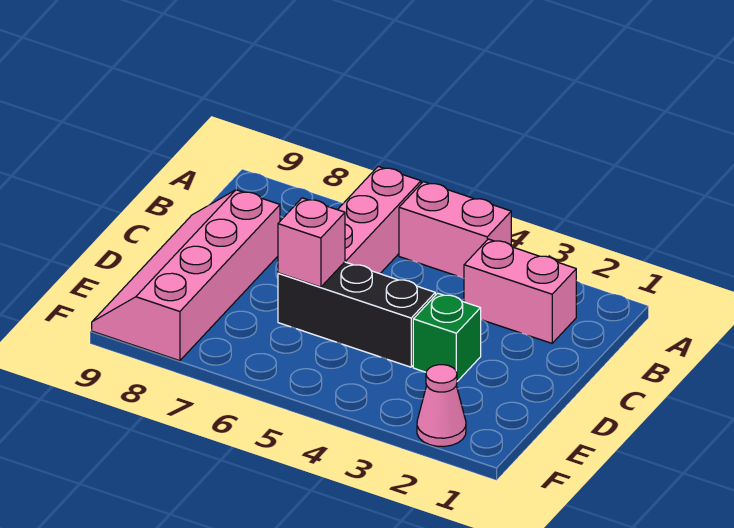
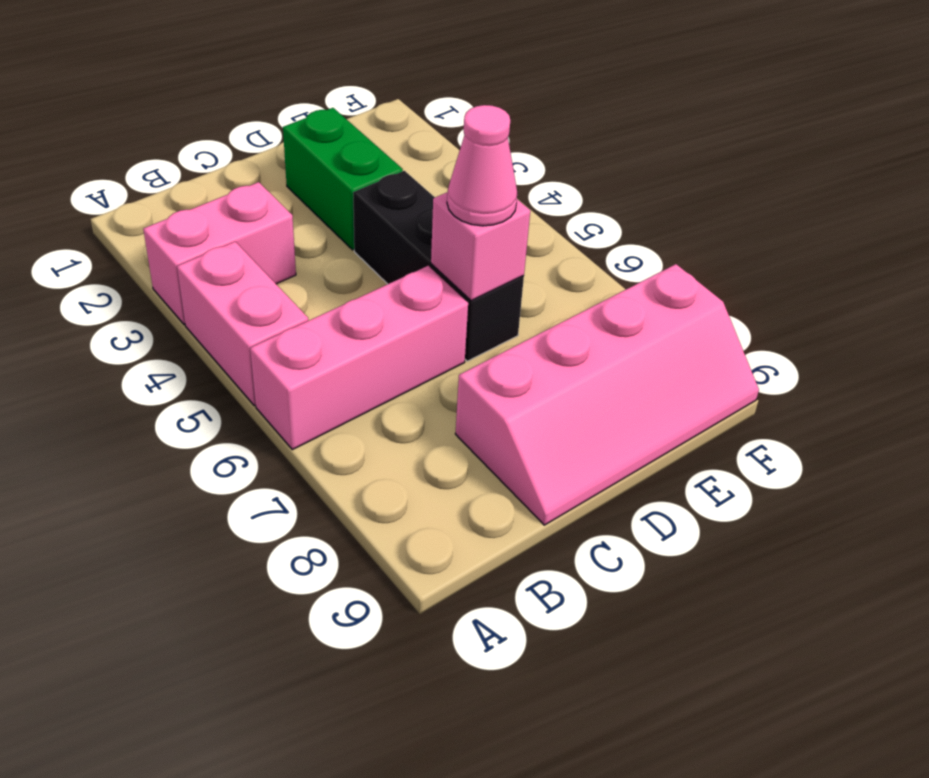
pink brick B2:B3 level 1 -> pink brick A3:B3 level 1
green brick D3 level 1 -> green brick D2:D3 level 1
pink cone F2 level 1 -> pink cone D6 level 3

